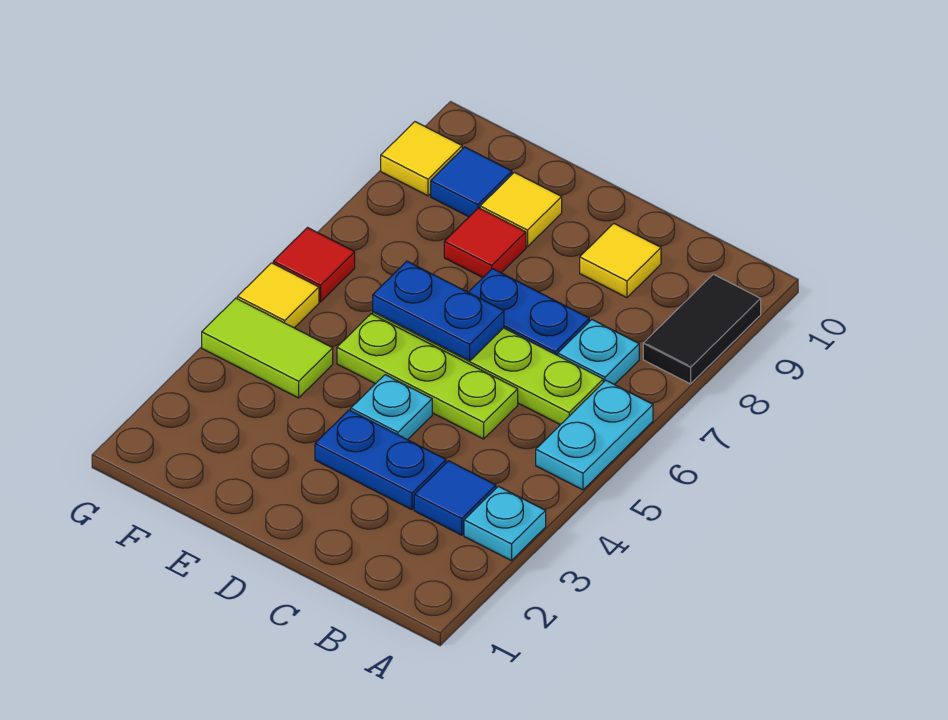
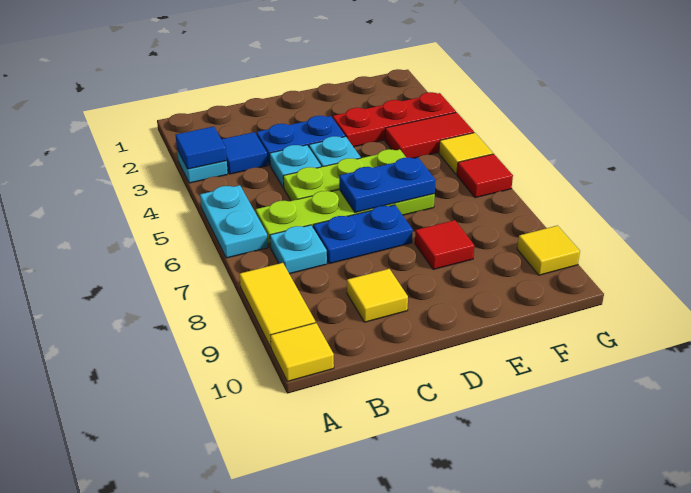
black tile A8:A9 level 1 -> yellow tile A8:A9 level 1
none -> cyan plate C4 level 1
none -> red plate E3:G3 level 1
yellow tile E9 level 1 -> yellow tile A10 level 1
lime tile F4:G4 level 1 -> red tile F4:G4 level 1
blue tile F9 level 1 -> blue tile A3 level 2

